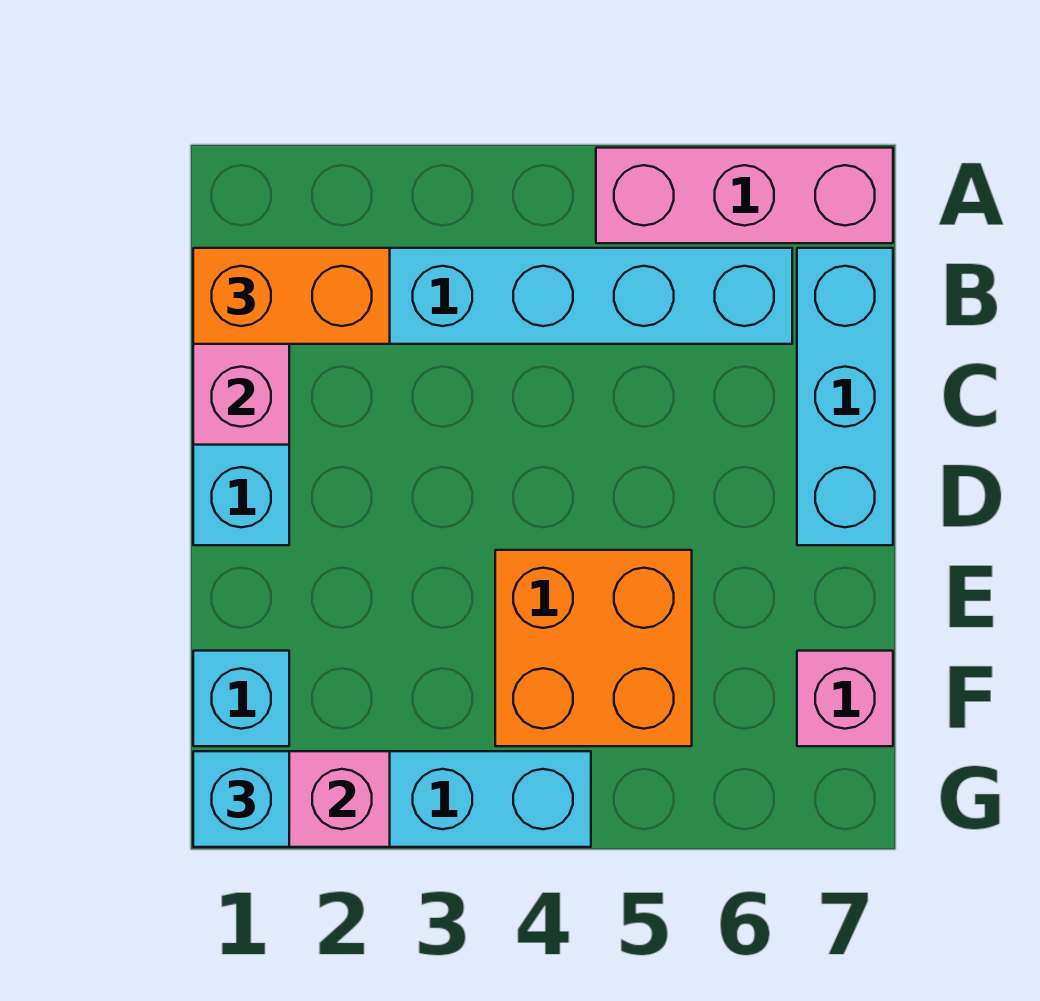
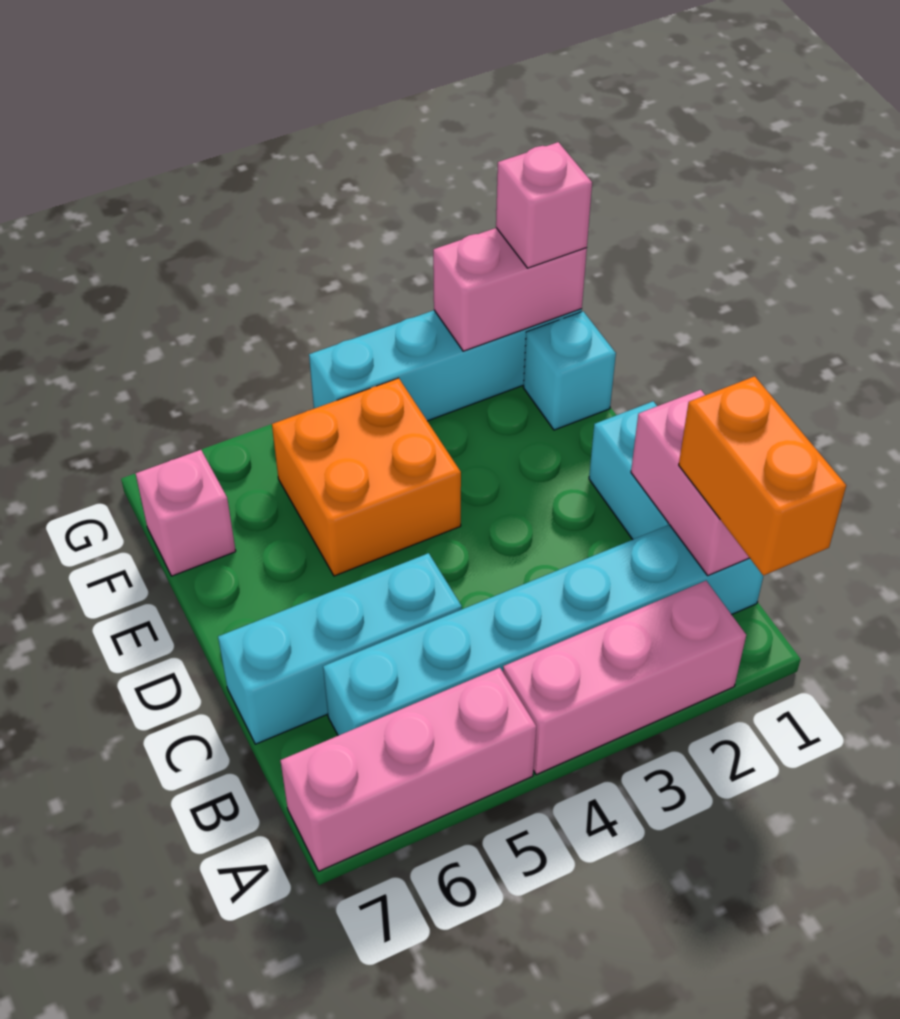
none -> pink brick A2:A4 level 1
orange brick B1:B2 level 3 -> orange brick A1:B1 level 3
cyan brick B7:D7 level 1 -> cyan brick C5:C7 level 1
cyan brick G1 level 3 -> pink brick G1 level 3

